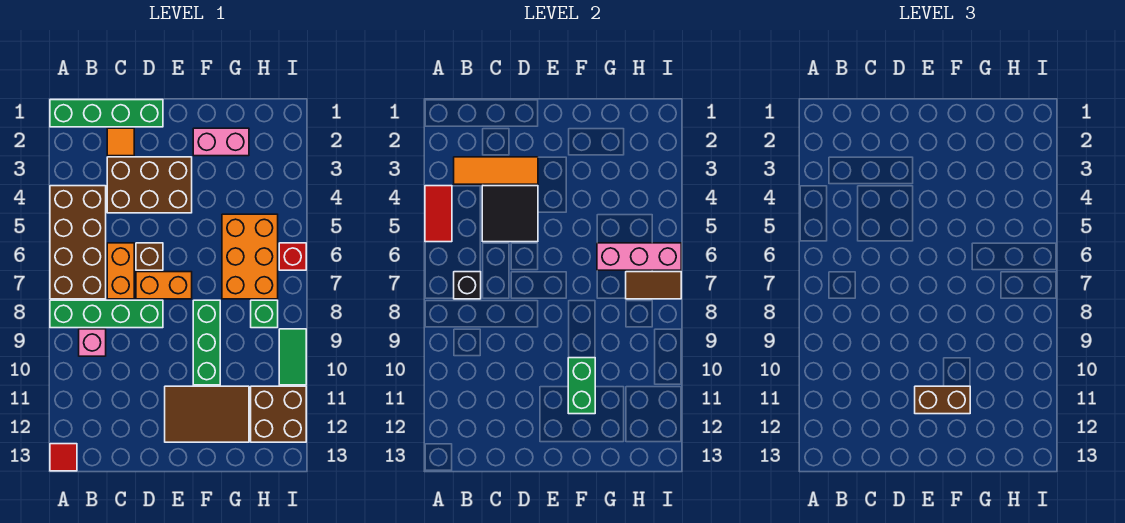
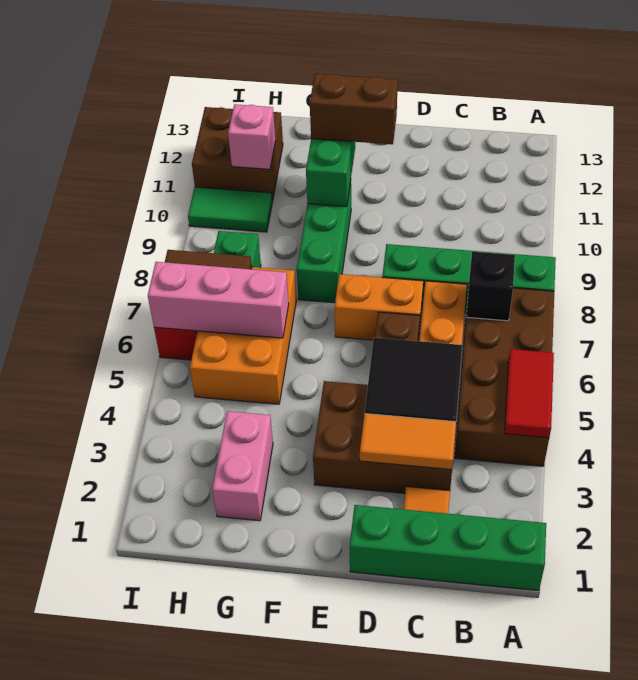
red tile A13 level 1 -> none
orange tile B3:D3 level 2 -> orange tile C3:D3 level 2
pink brick B9 level 1 -> pink brick H11 level 2
brown tile E11:G12 level 1 -> none
pink brick F2:G2 level 1 -> pink brick G2:G3 level 1
green tile I9:I10 level 1 -> green tile H10:I10 level 1

